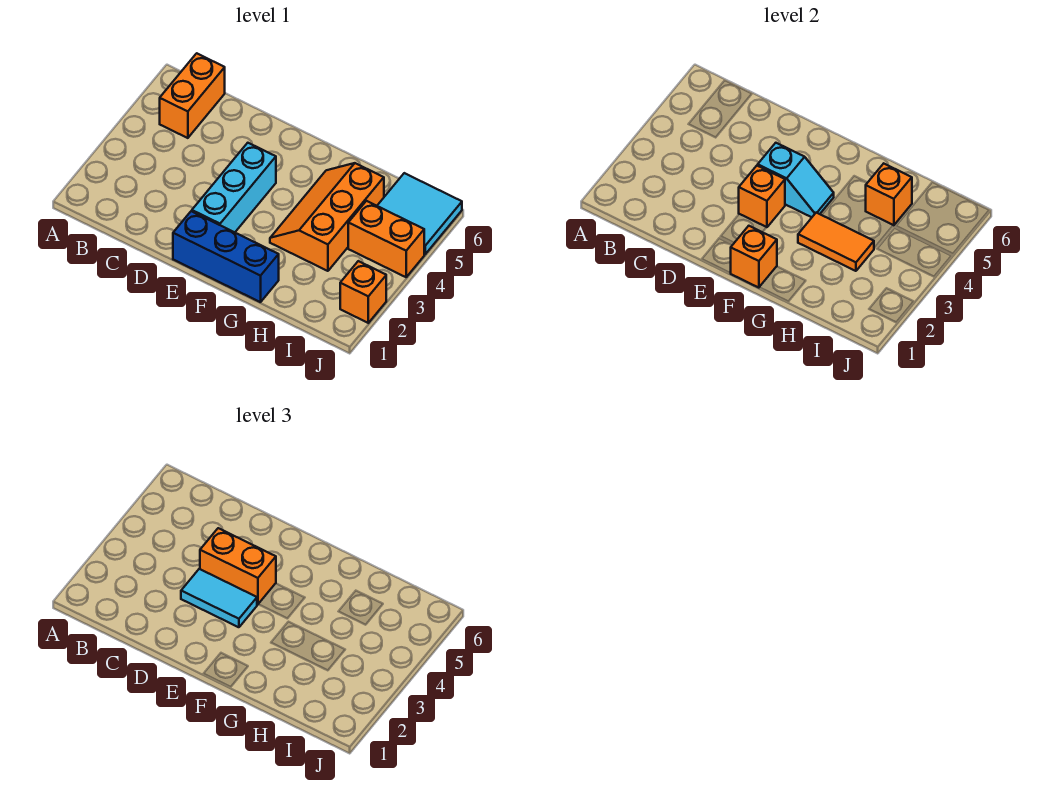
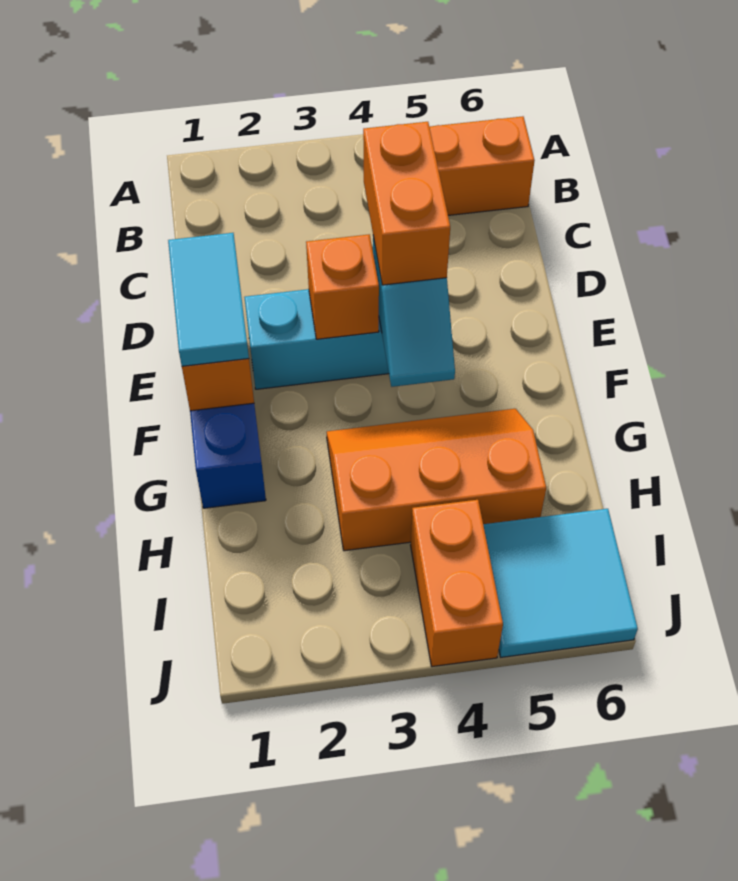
cyan tile D3:E3 level 3 -> cyan tile E1:F1 level 3
orange tile G3:H3 level 2 -> none
orange brick H5 level 2 -> none
orange brick J2 level 1 -> none

